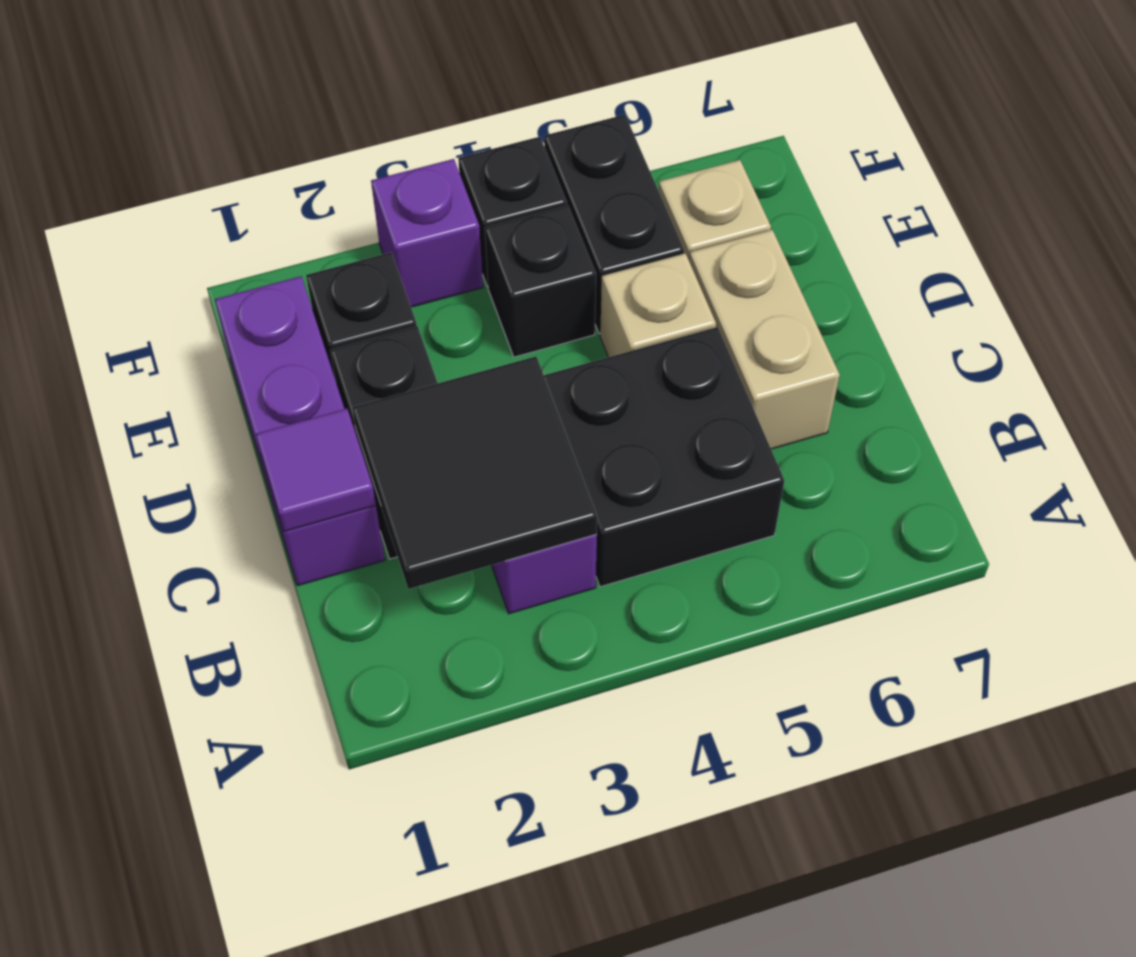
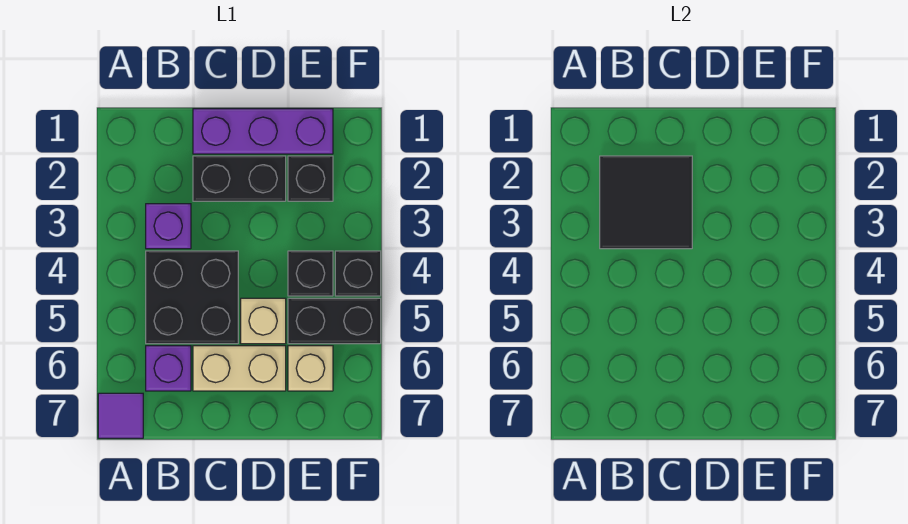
purple tile C1 level 2 -> purple tile A7 level 1
purple brick F3 level 1 -> purple brick B6 level 1

